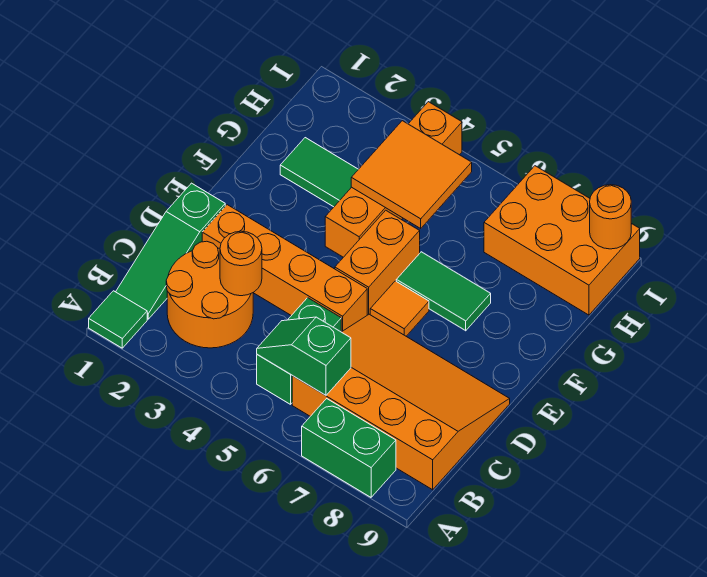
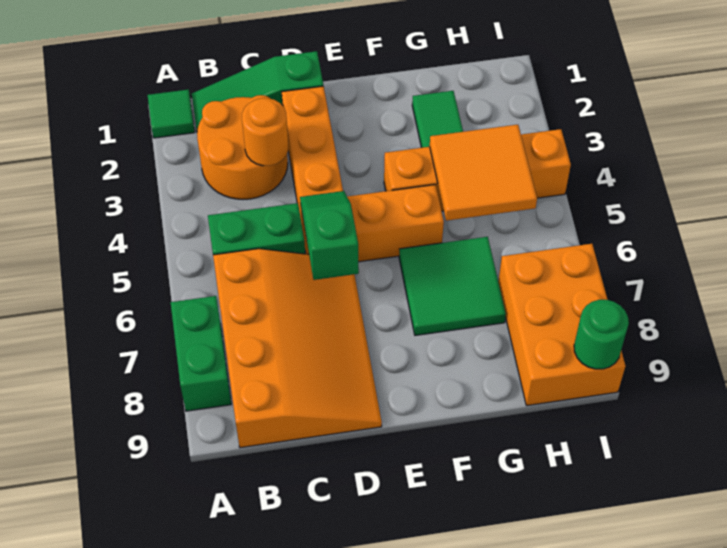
green slope B5:B6 level 2 top 6 -> green slope D5:D6 level 2 top 6
orange tile E6 level 1 -> none
green tile F6:F7 level 1 -> green tile F6:G7 level 1
orange round brick I9 level 2 -> green round brick I9 level 2

